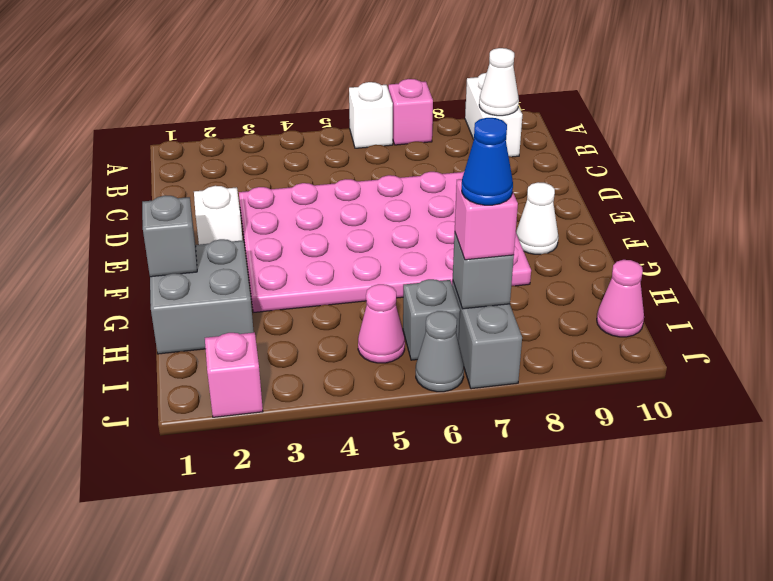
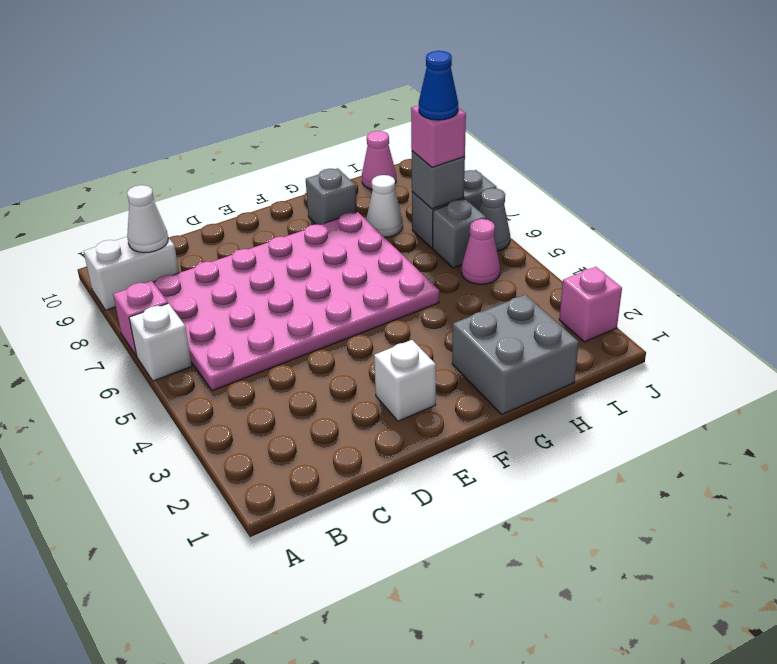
pink plate D3:G8 level 1 -> pink plate B5:G8 level 1
white cone F9 level 1 -> white cone H8 level 1
grey brick G1 level 2 -> grey brick G9 level 1

